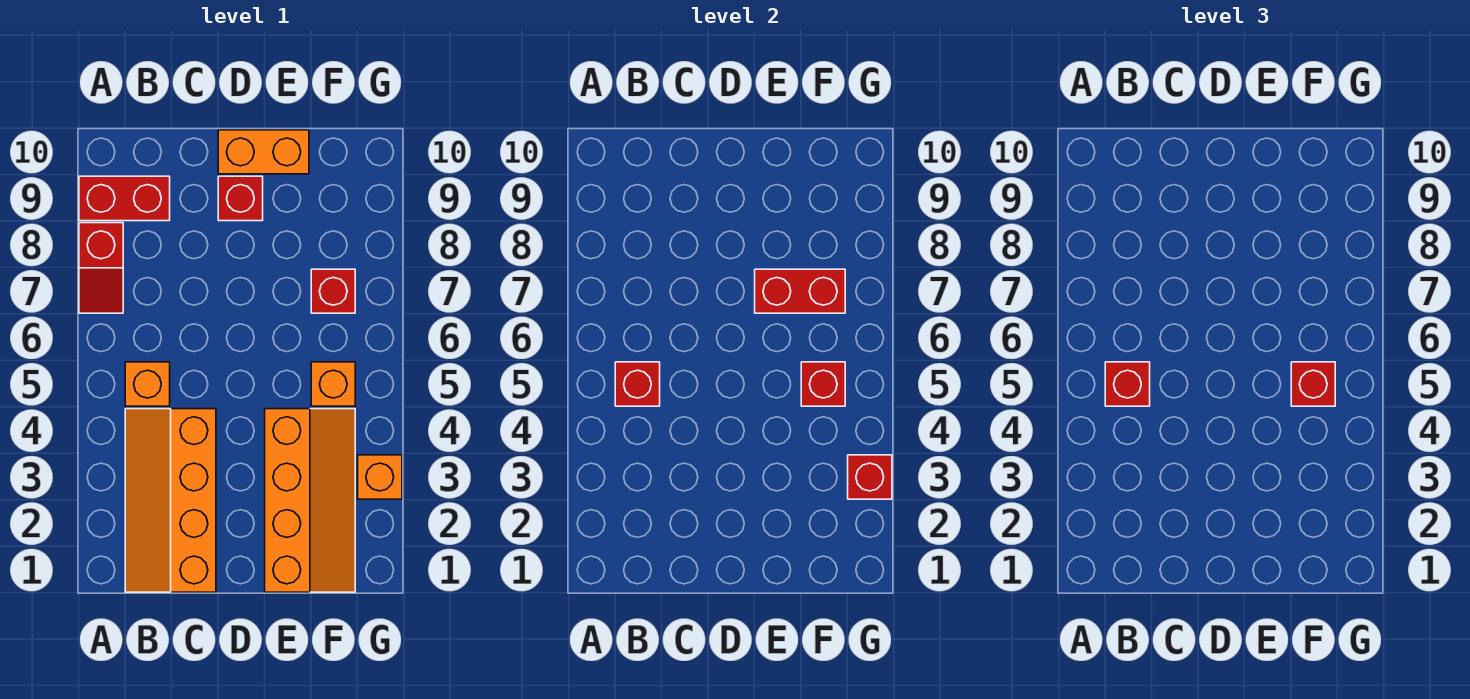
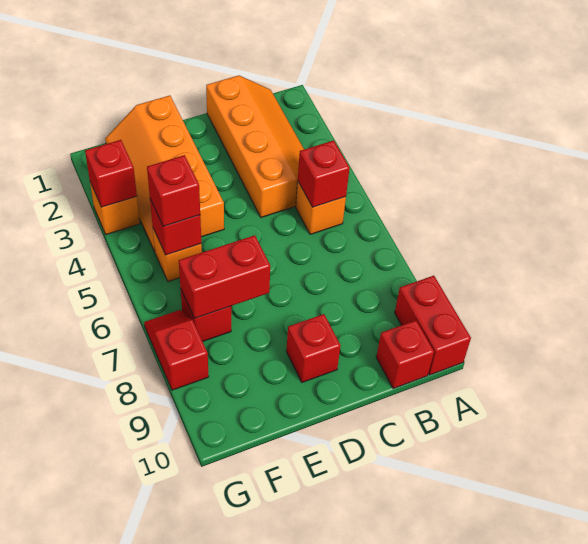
red slope A7:A8 level 1 top 8 -> red slope G7:G8 level 1 top 8
red brick A9:B9 level 1 -> red brick A9:A10 level 1
red brick B5 level 3 -> red brick B10 level 1
orange brick D10:E10 level 1 -> none

